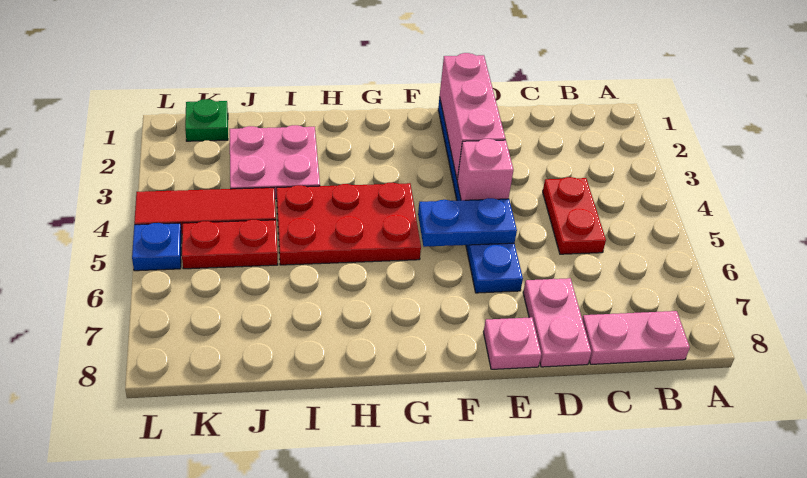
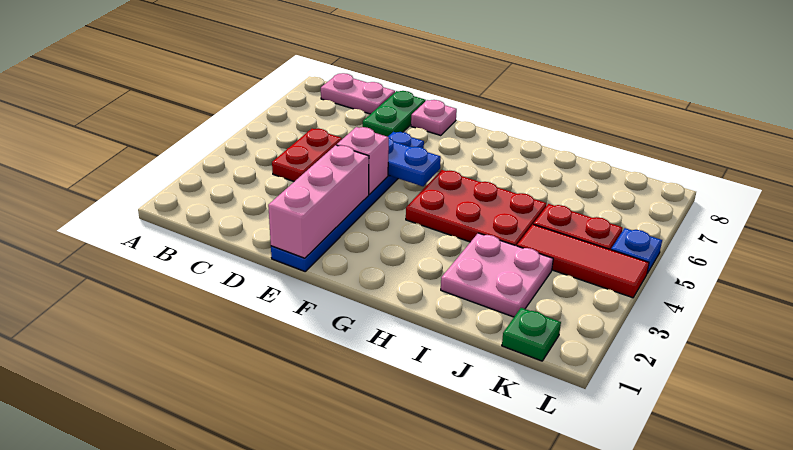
pink plate D7:D8 level 1 -> green plate D7:D8 level 1

